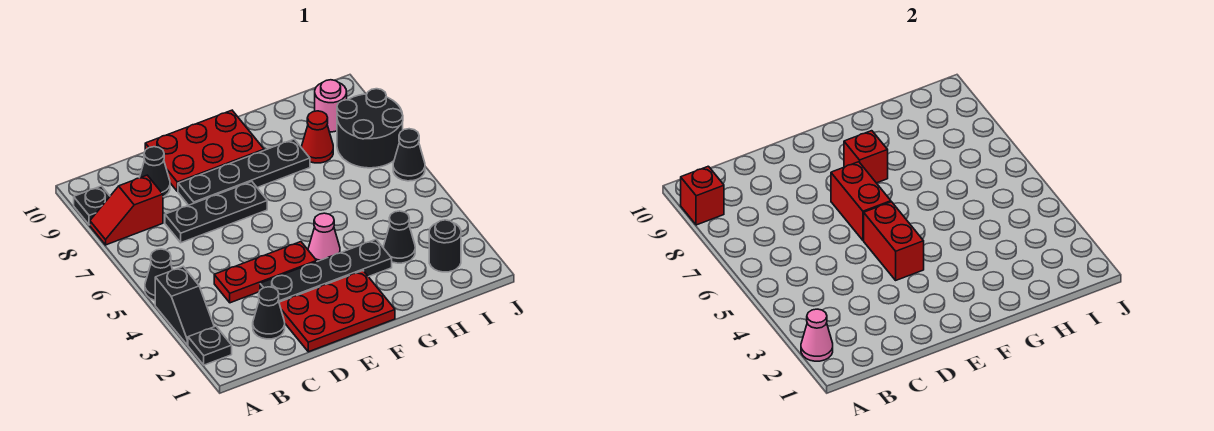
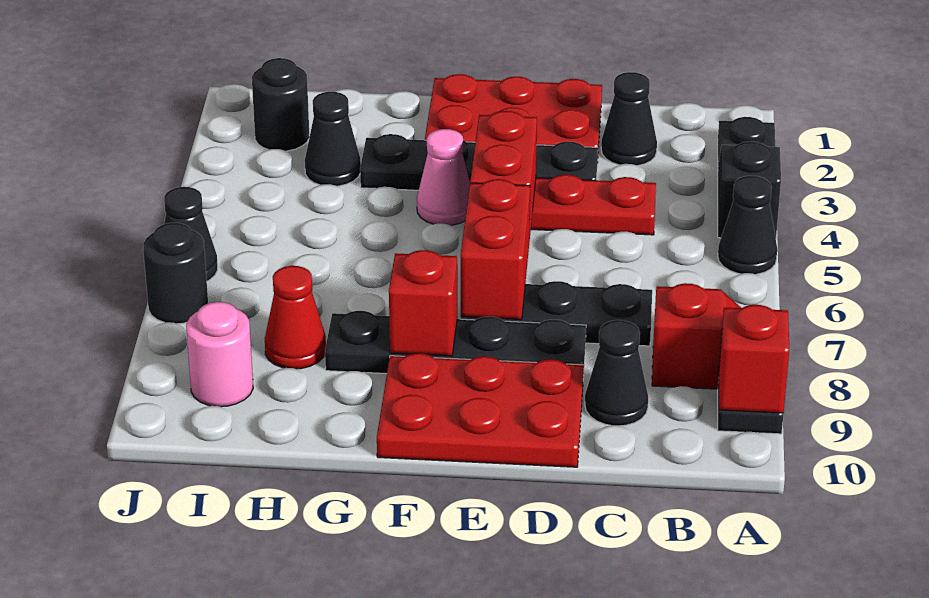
pink cone A2 level 2 -> none
black round brick I7:J8 level 1 -> black round brick J7 level 1

